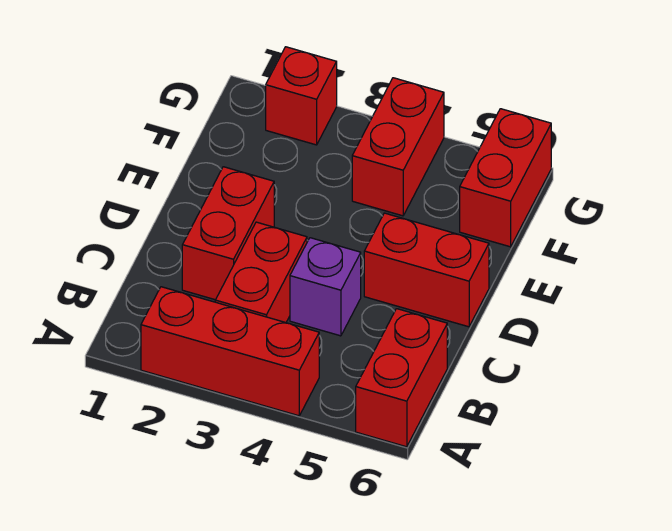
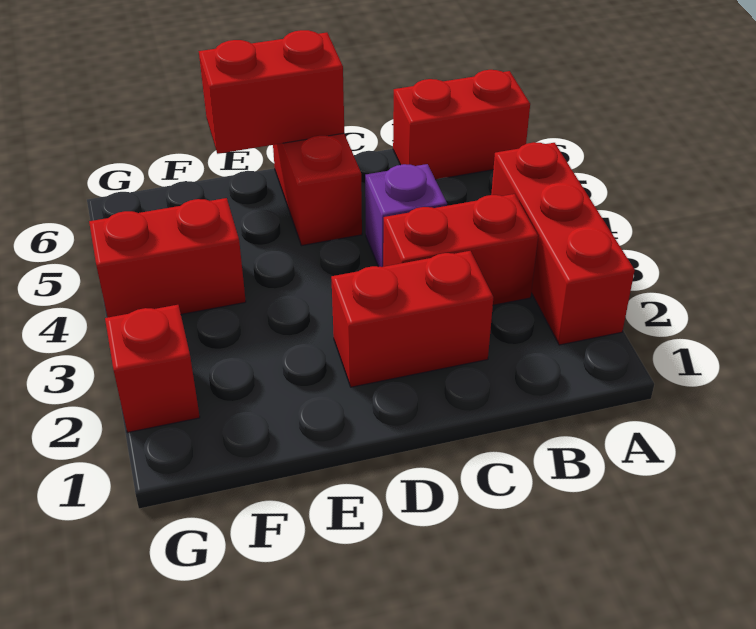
red brick F6:G6 level 1 -> red brick D6:E6 level 2

